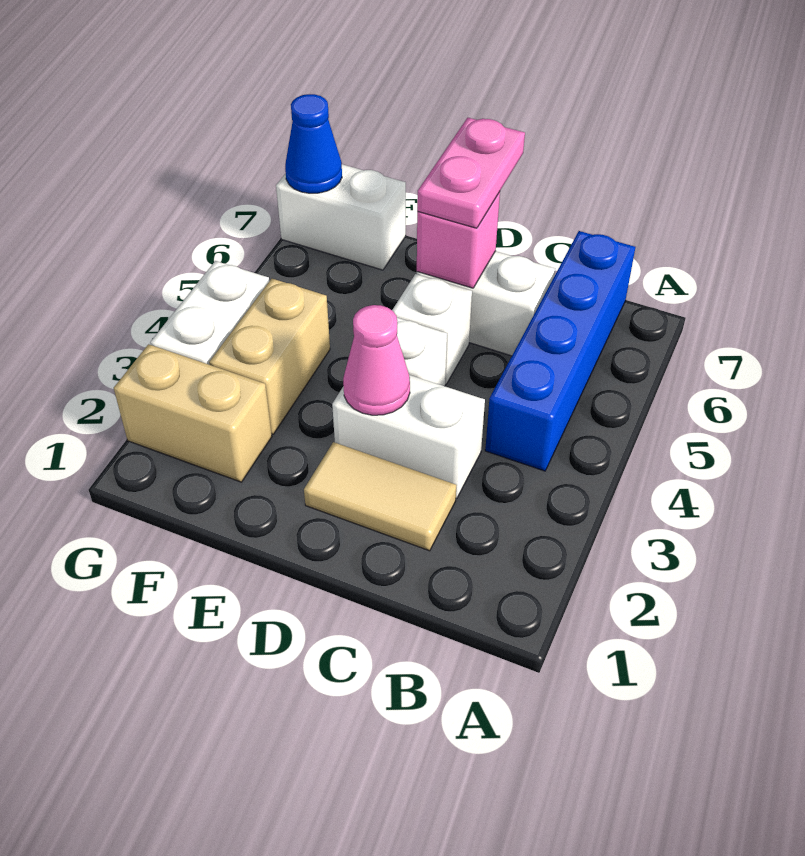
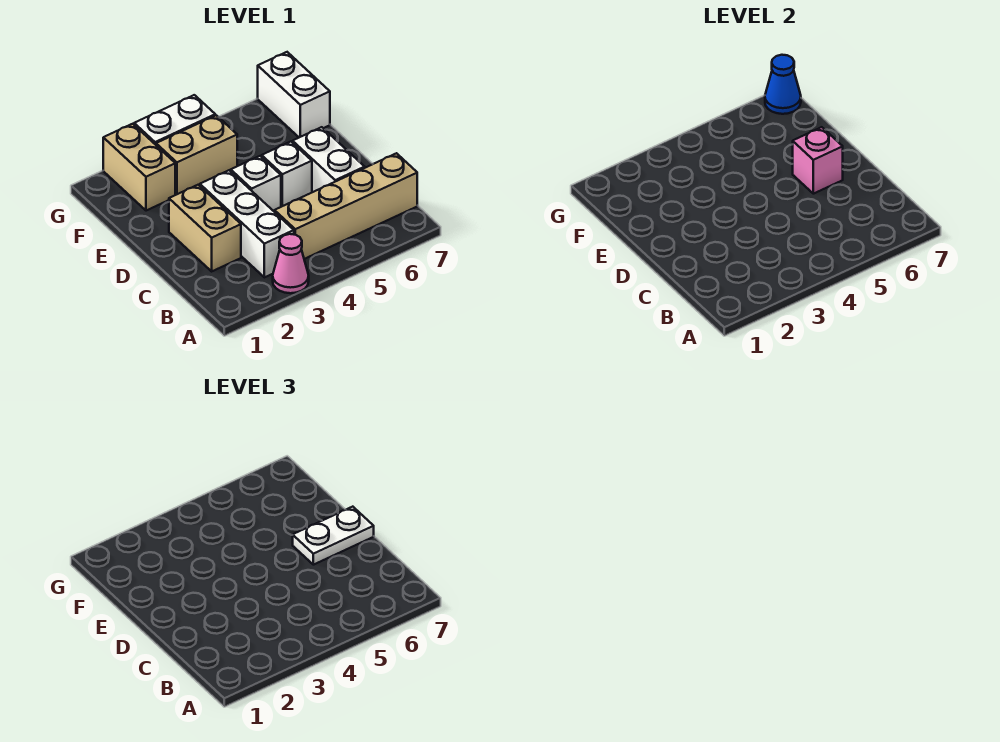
blue brick B4:B7 level 1 -> tan brick B4:B7 level 1
tan tile C2:D2 level 1 -> tan brick C2:D2 level 1
white brick C3:D3 level 1 -> white brick B3:D3 level 1
pink cone D3 level 2 -> pink cone A3 level 1
pink plate D6:D7 level 3 -> white plate D6:D7 level 3

